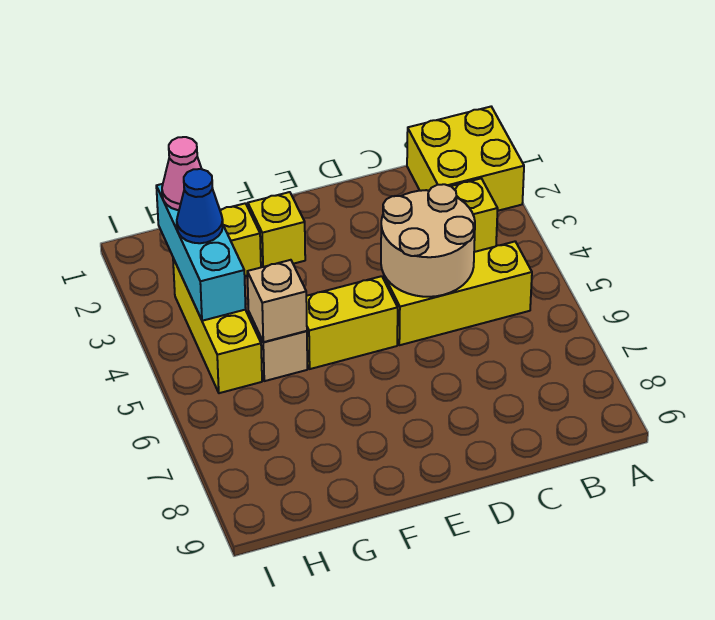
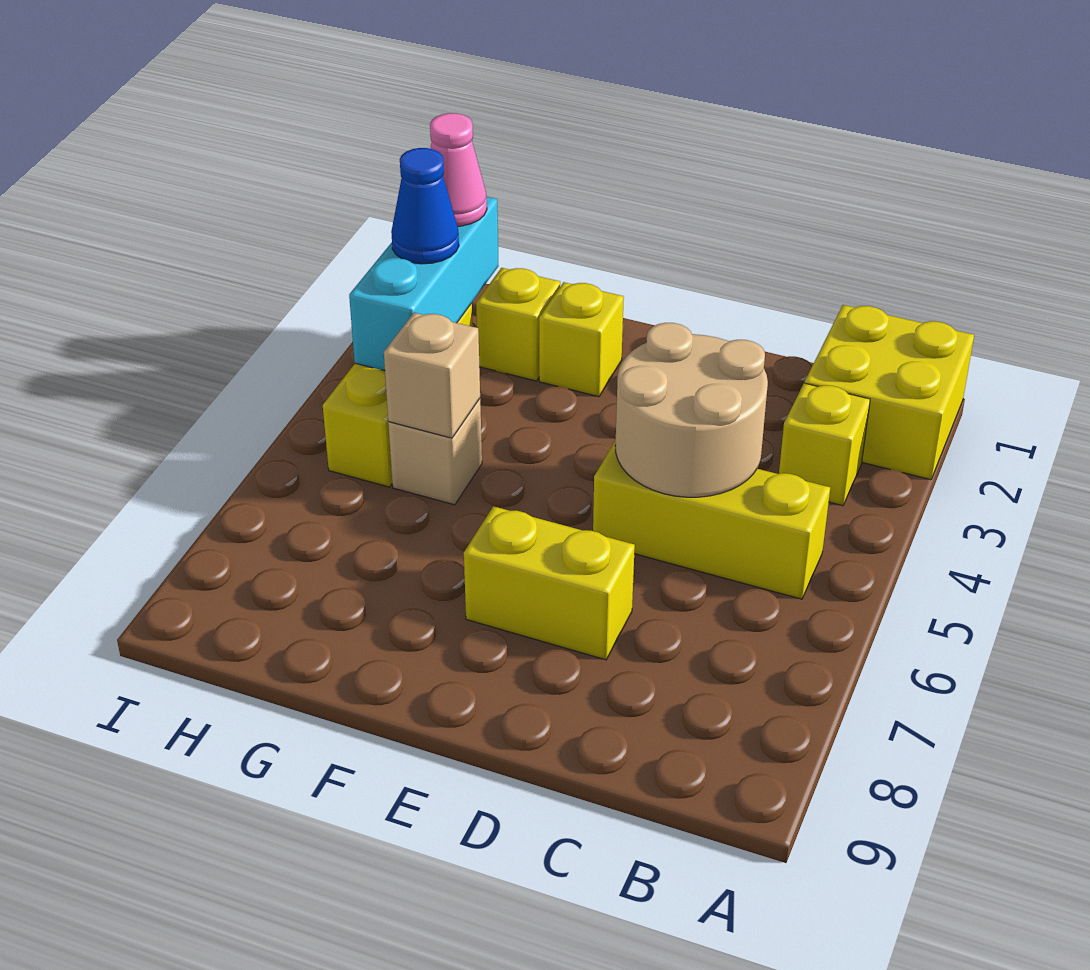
yellow brick E5:F5 level 1 -> yellow brick D7:E7 level 1

